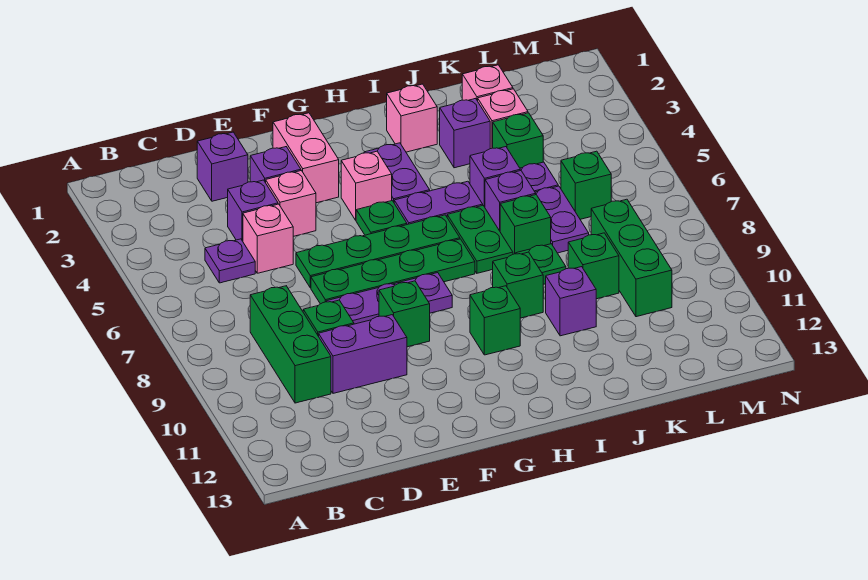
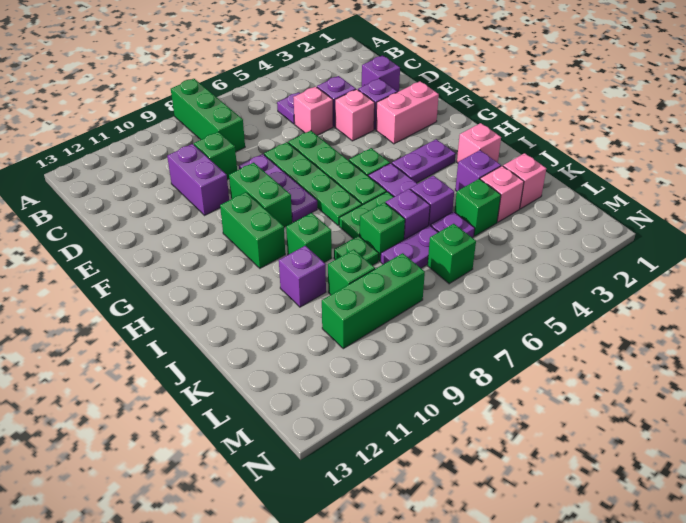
green brick C8:C10 level 1 -> green brick A8:C8 level 1
green brick F9 level 1 -> green brick F9:G9 level 1
pink brick G4 level 1 -> none
green brick H10 level 1 -> green brick G10:H10 level 1

